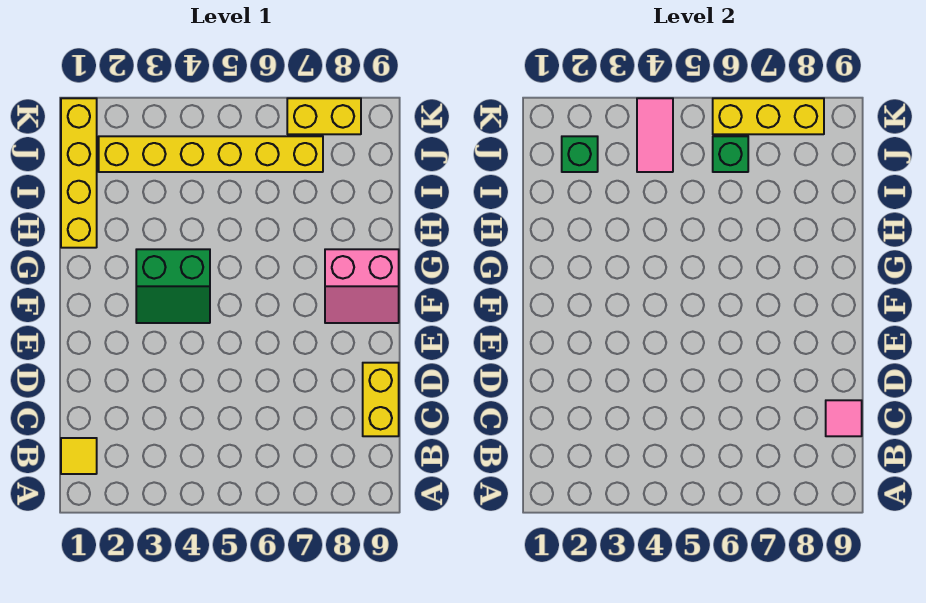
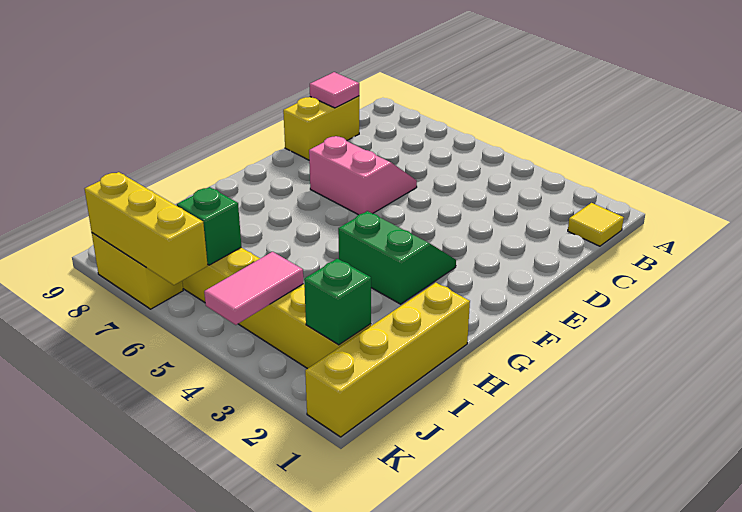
pink slope F8:G9 level 1 top G -> pink slope D6:E7 level 1 top E

